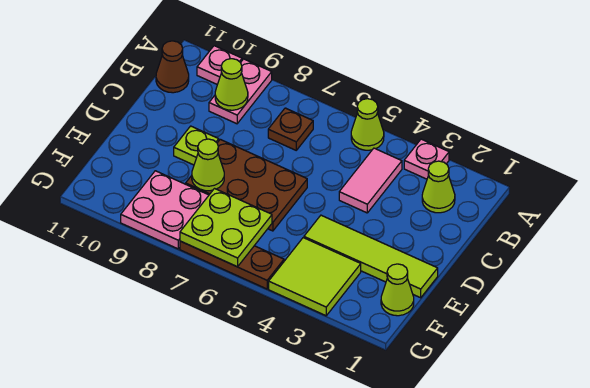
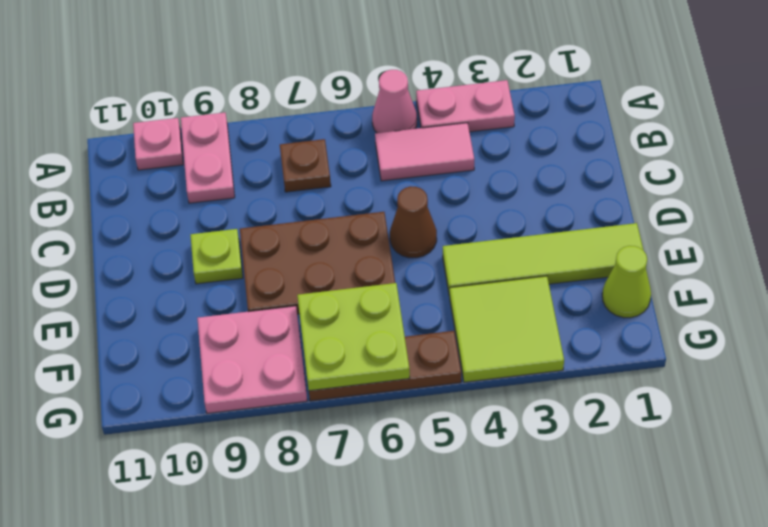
pink plate A3 level 1 -> pink plate A3:A4 level 1
lime cone A5 level 1 -> pink cone A5 level 1
lime cone B2 level 1 -> none
pink tile B4:C4 level 1 -> pink tile B4:B5 level 1
lime cone B9 level 2 -> none
brown cone B11 level 1 -> brown cone D5 level 1
lime cone E8 level 2 -> none

